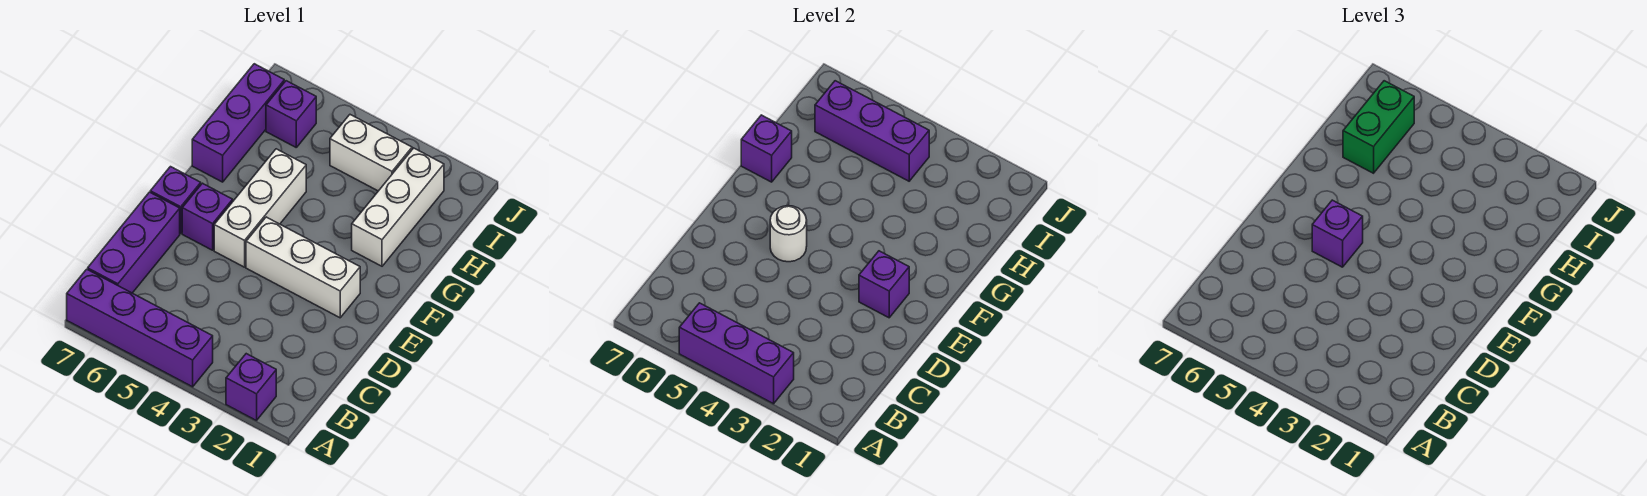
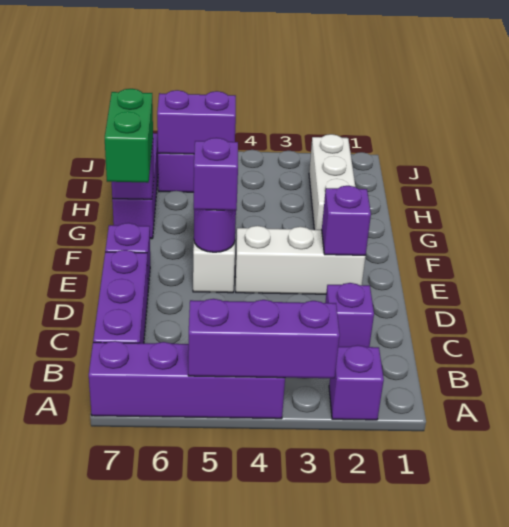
white round brick E5 level 2 -> purple round brick E5 level 2
purple brick E6 level 1 -> purple brick C2 level 1
green brick H6:I6 level 3 -> green brick F7:G7 level 3
white brick I3:I4 level 1 -> none
purple brick I4:I6 level 2 -> purple brick I5:I6 level 2

